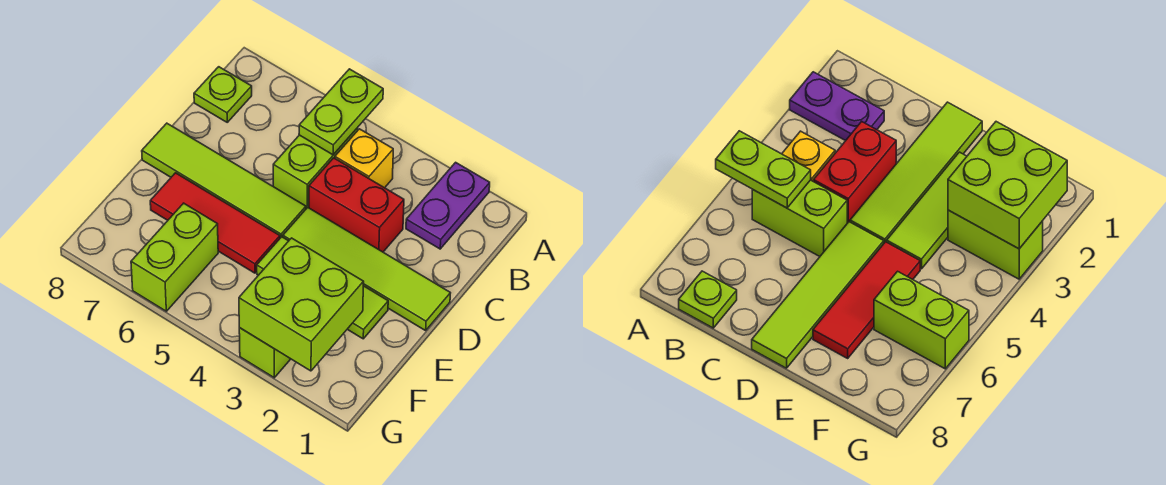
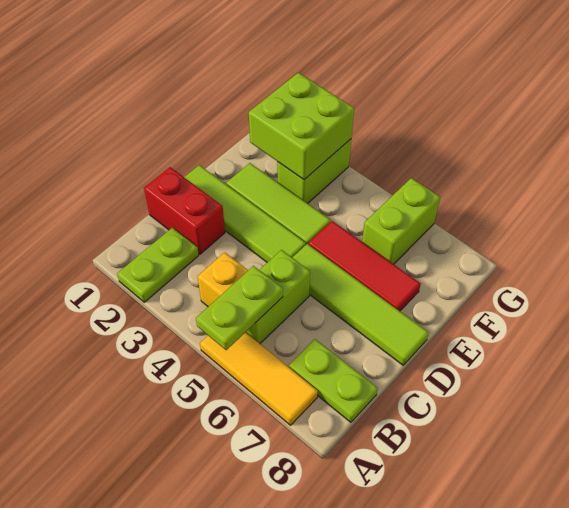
purple plate A2:B2 level 1 -> lime plate A2:B2 level 1
none -> yellow tile A5:A7 level 1
lime plate B8 level 1 -> lime plate B7:B8 level 1
red brick C3:C4 level 1 -> red brick C1:C2 level 1

